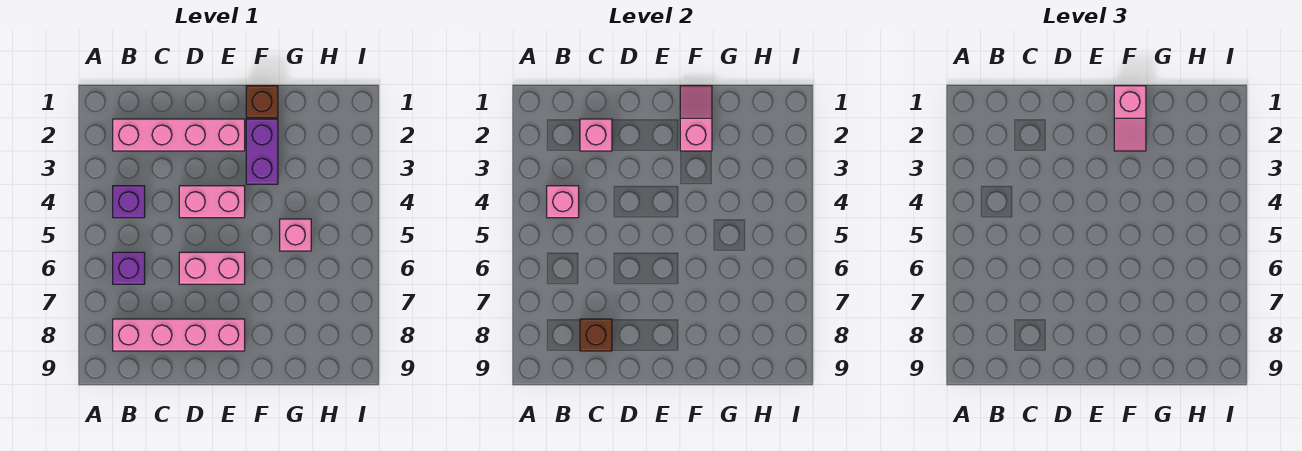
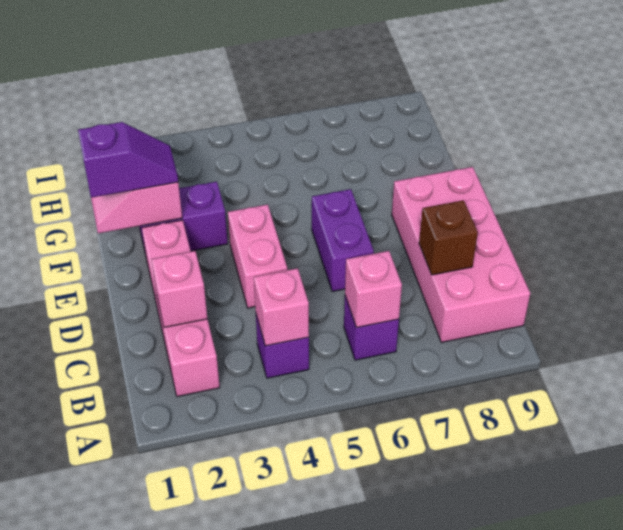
pink brick B8:E8 level 1 -> pink brick B8:E9 level 1
pink brick D6:E6 level 1 -> purple brick D6:E6 level 1
brown brick F1 level 1 -> none
pink slope F1:F2 level 3 top 1 -> purple slope F1:F2 level 3 top 1
pink brick G5 level 1 -> pink brick B6 level 2

